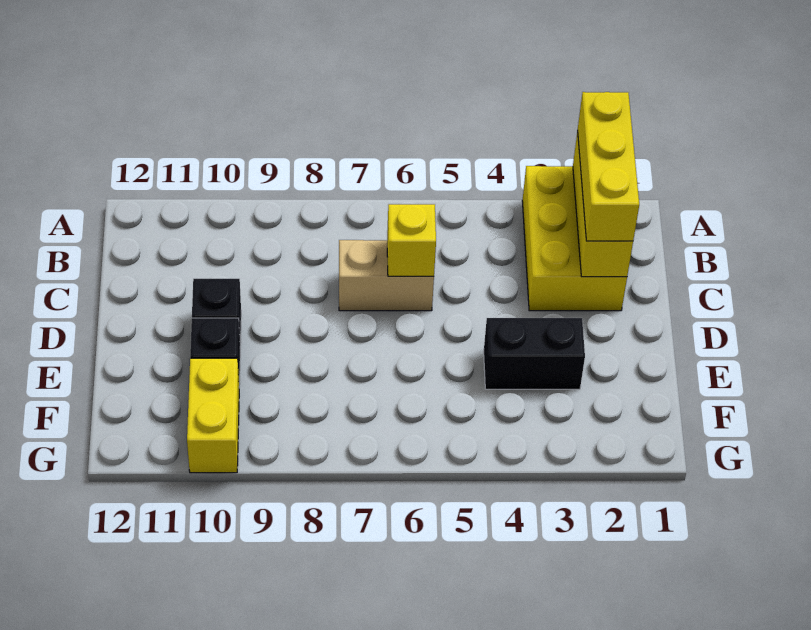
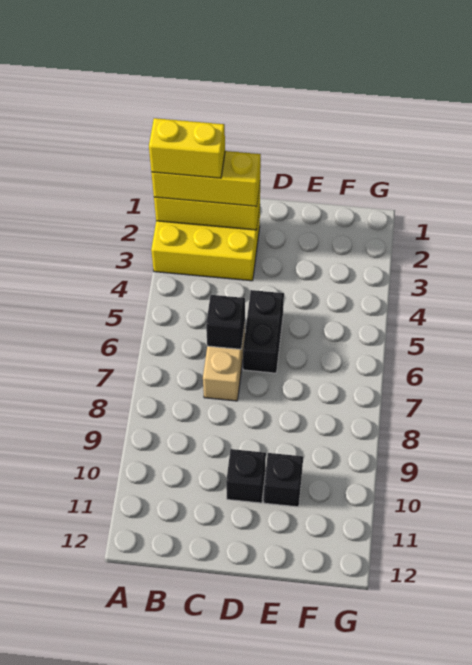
yellow brick C6 level 2 -> black brick C6 level 2
black brick E3:E4 level 1 -> black brick D5:D6 level 1
yellow brick F10:G10 level 1 -> yellow brick A2:B2 level 4

